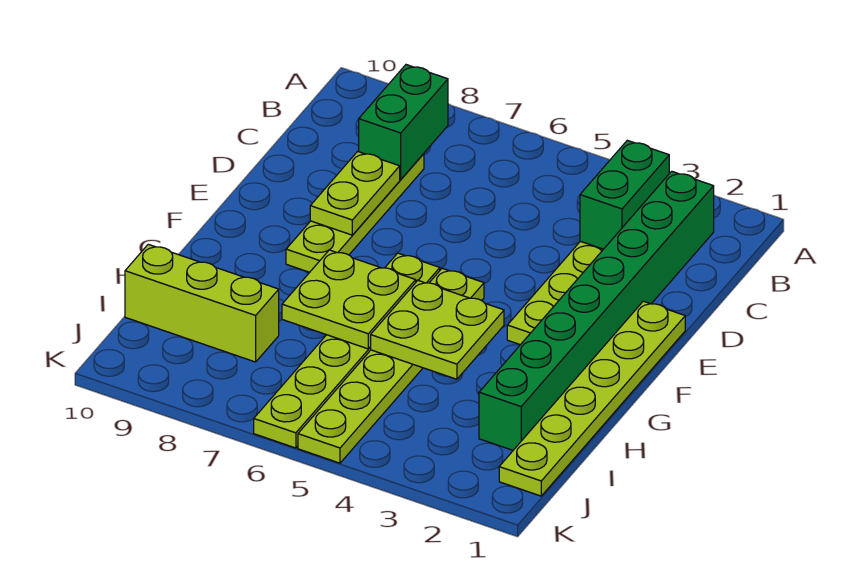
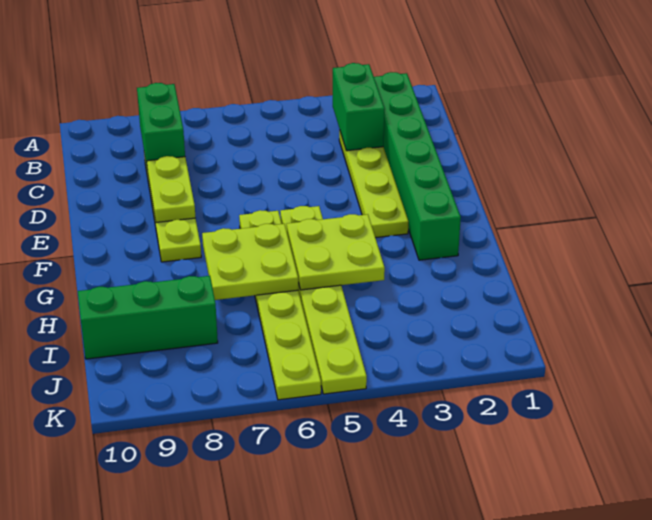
green brick B2:I2 level 1 -> green brick B2:G2 level 1
lime plate E1:J1 level 1 -> none
lime brick I8:I10 level 1 -> green brick I8:I10 level 1

